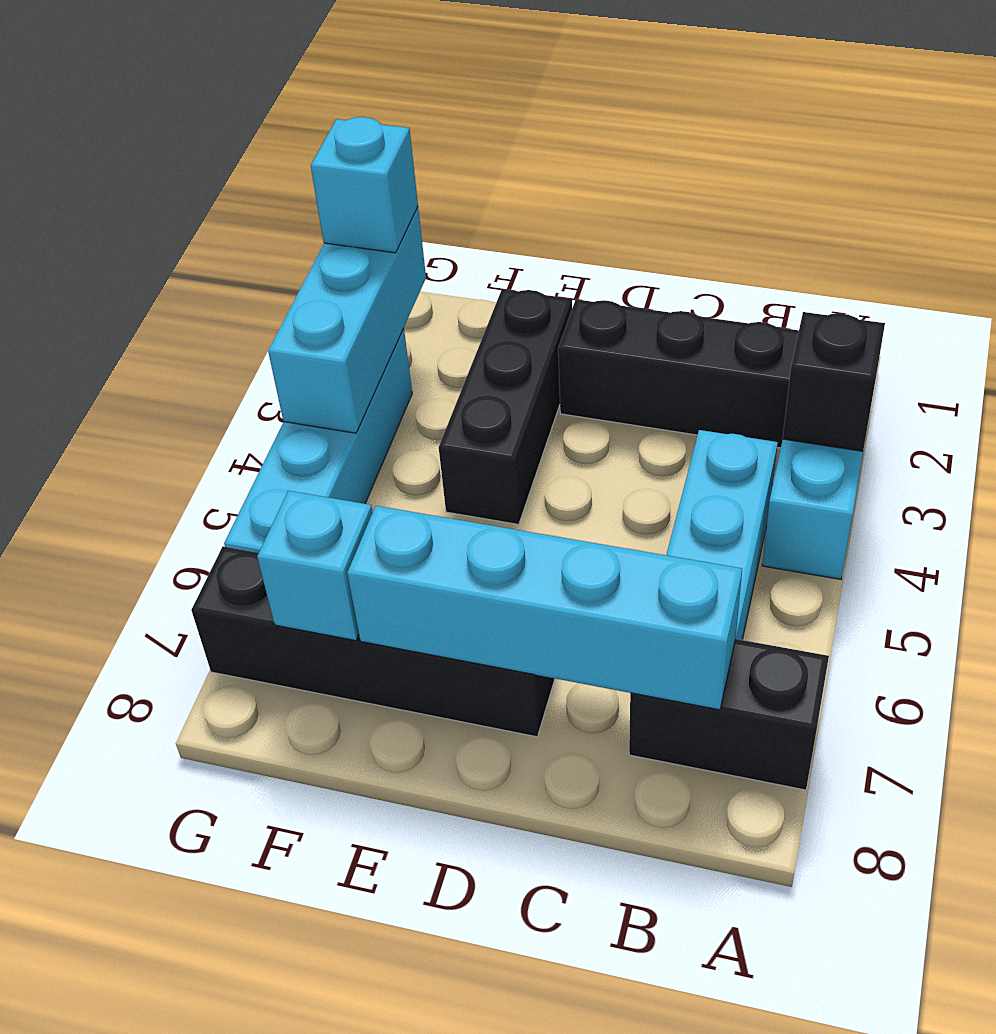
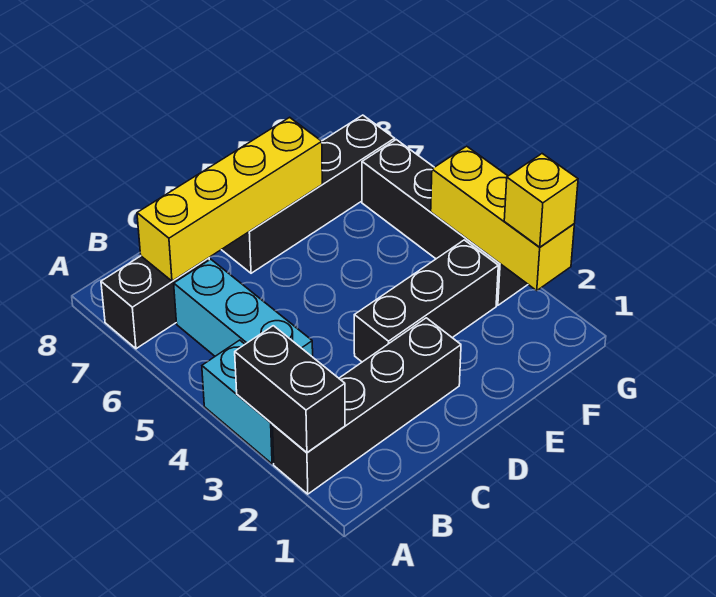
black brick A3 level 2 -> black brick A2:A3 level 2
cyan brick B7:E7 level 2 -> yellow brick B7:E7 level 2
black brick E2:E4 level 1 -> black brick D3:F3 level 1
cyan brick F7 level 2 -> none
cyan brick G2:G4 level 2 -> yellow brick G2:G4 level 2
cyan brick G2 level 3 -> yellow brick G2 level 3
cyan brick G3:G6 level 1 -> black brick G3:G6 level 1

